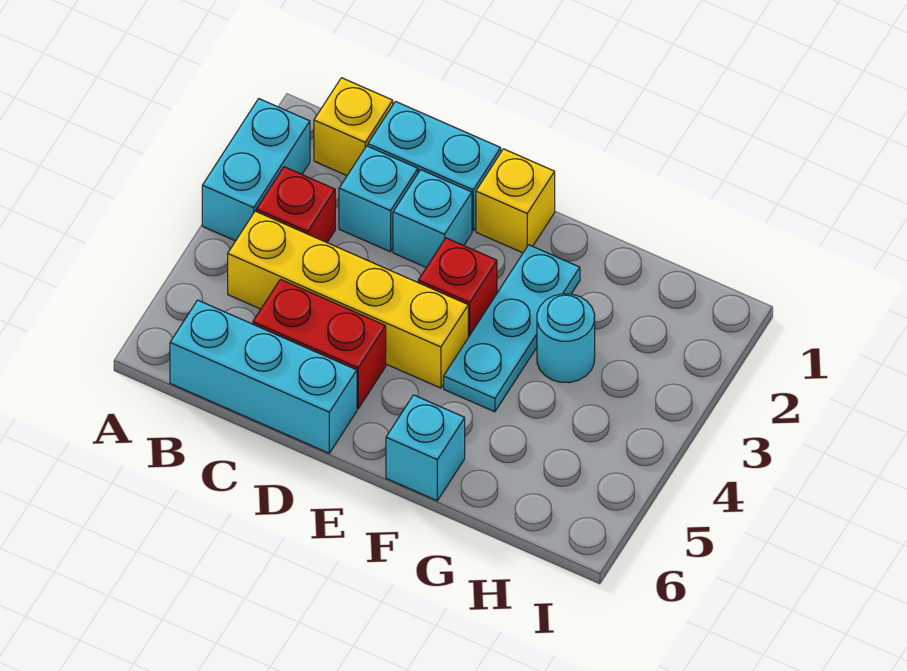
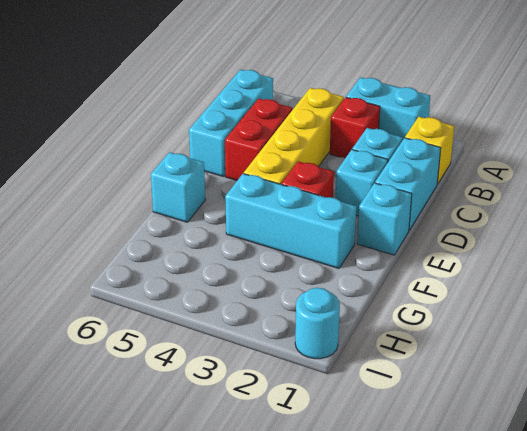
yellow brick E1 level 1 -> cyan brick E1 level 1
cyan plate F2:F4 level 1 -> cyan brick F2:F4 level 1
cyan round brick G3 level 1 -> cyan round brick I1 level 1

